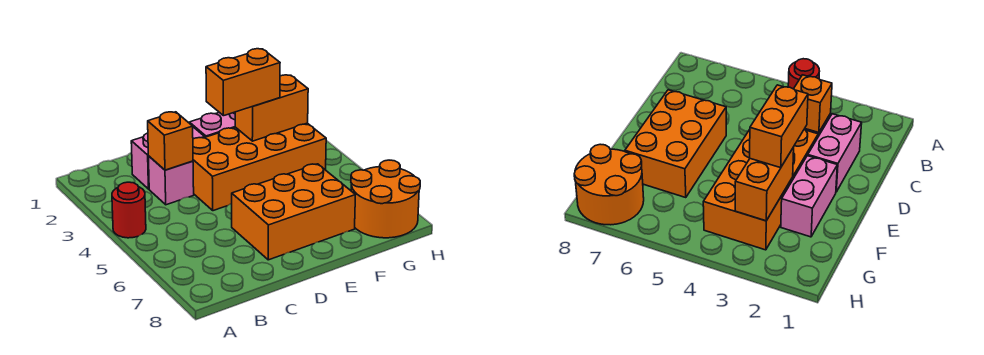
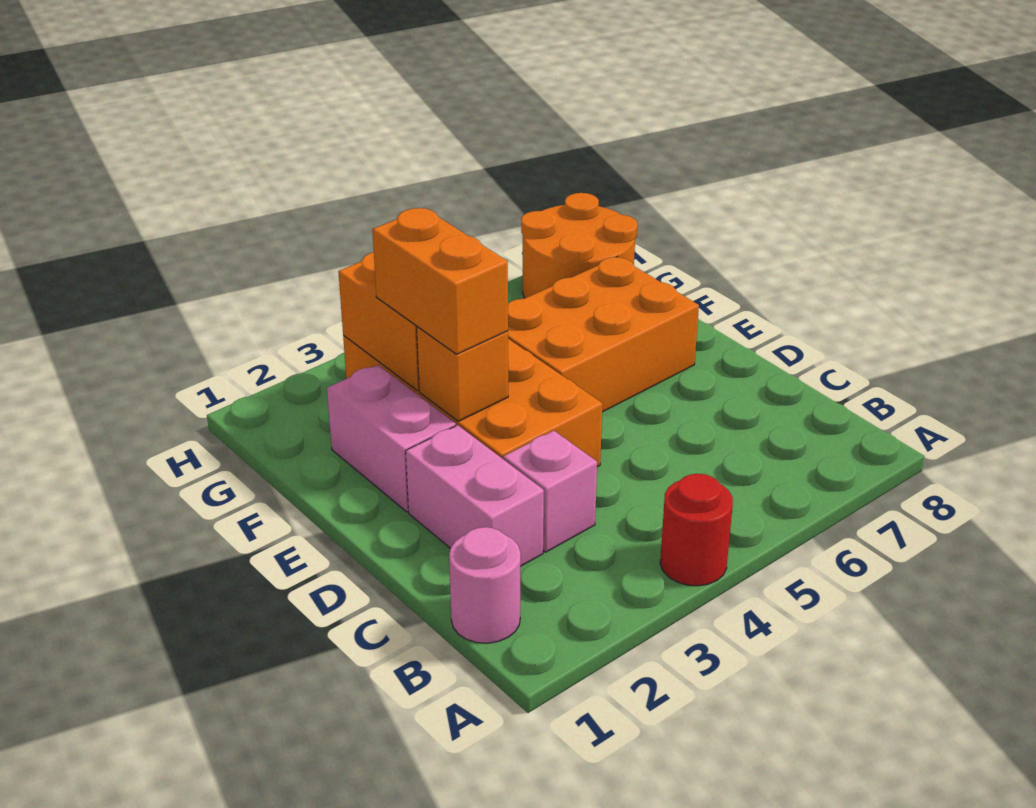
none -> pink round brick B1 level 1
orange brick C3 level 2 -> orange brick E3 level 2
orange brick D6:F7 level 1 -> orange brick E5:F7 level 1

